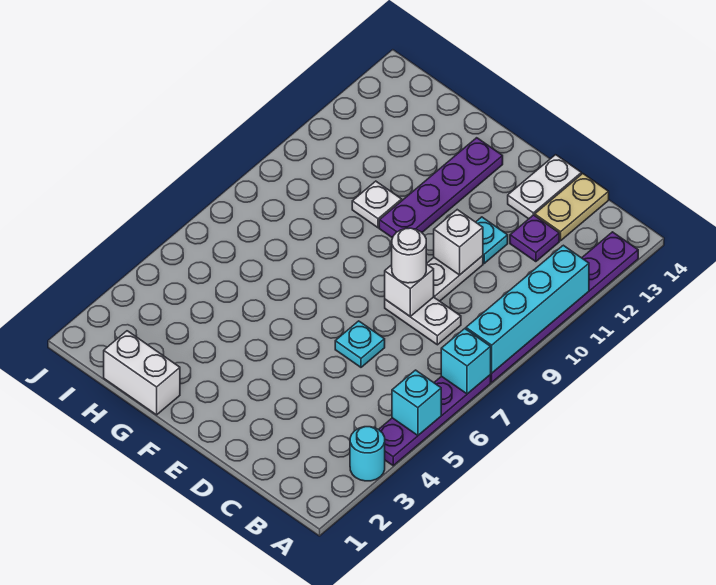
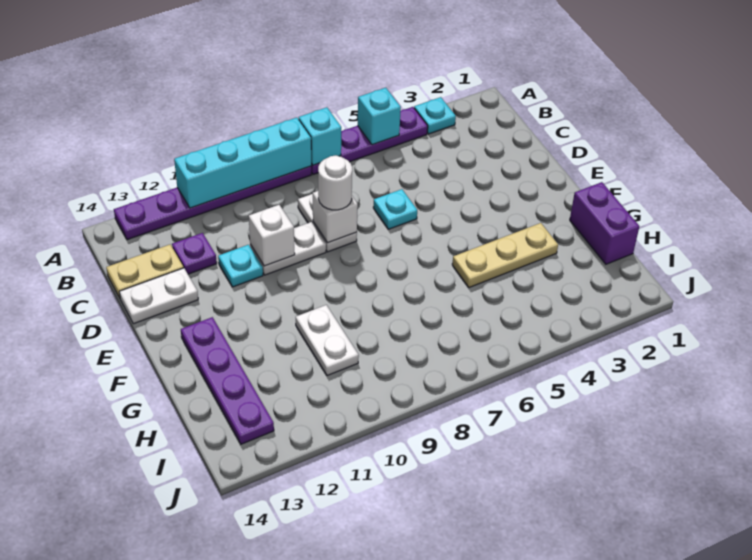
cyan round brick A3 level 1 -> cyan plate A3 level 1
purple plate F10:F13 level 1 -> purple plate F13:I13 level 1
white brick G1:H1 level 1 -> purple brick G1:H1 level 1
none -> tan plate G3:G5 level 1
white plate G10 level 1 -> white plate G10:H10 level 1

